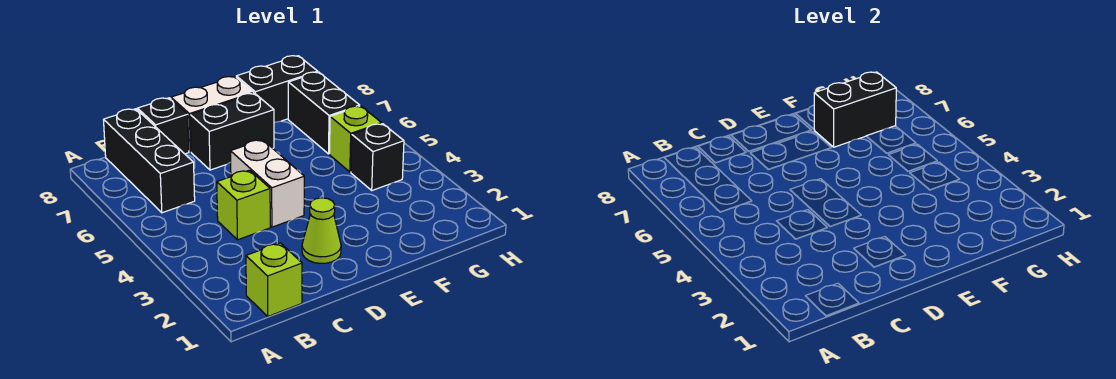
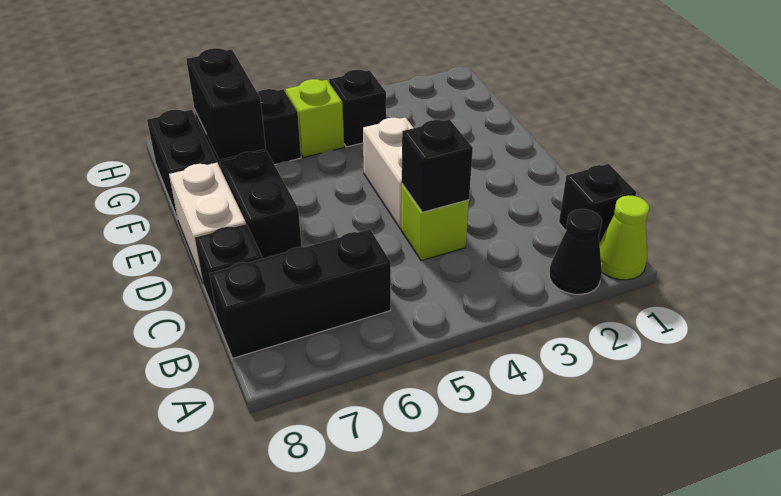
none -> black cone A2 level 1
lime brick B1 level 1 -> black brick B1 level 1
none -> black brick C4 level 2
lime cone D2 level 1 -> lime cone A1 level 1
white brick D4:D5 level 1 -> white brick D4:E4 level 1

